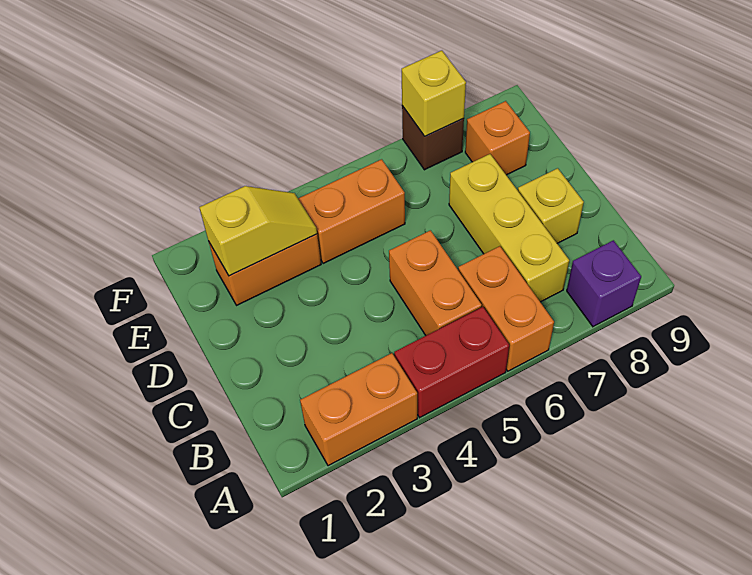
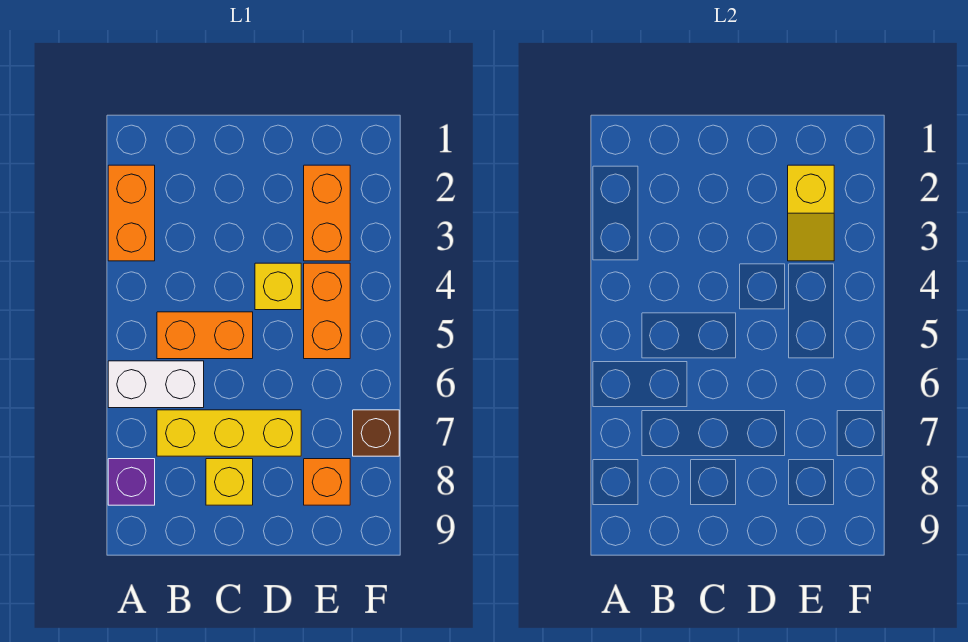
red brick A4:A5 level 1 -> none
orange brick A6:B6 level 1 -> white brick A6:B6 level 1
yellow brick F7 level 2 -> yellow brick D4 level 1

